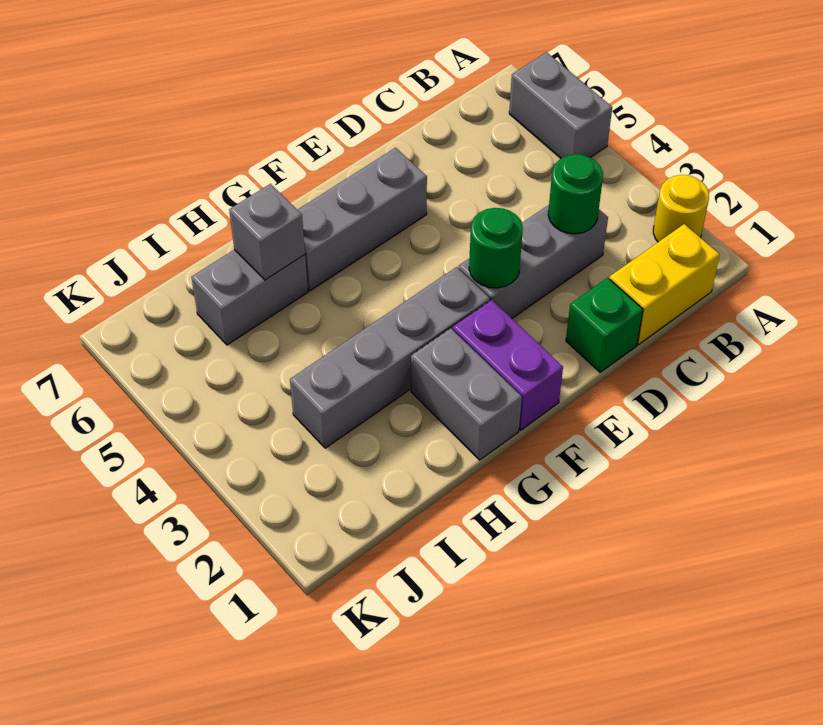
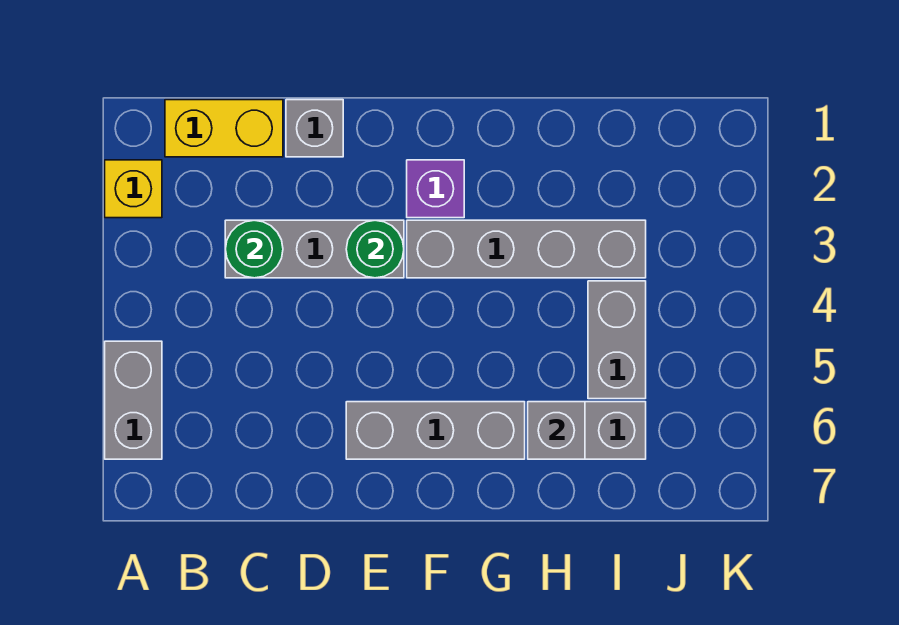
yellow round brick A2 level 1 -> yellow brick A2 level 1
green brick D1 level 1 -> grey brick D1 level 1
purple brick F1:F2 level 1 -> purple brick F2 level 1
grey brick G1:G2 level 1 -> grey brick I4:I5 level 1

